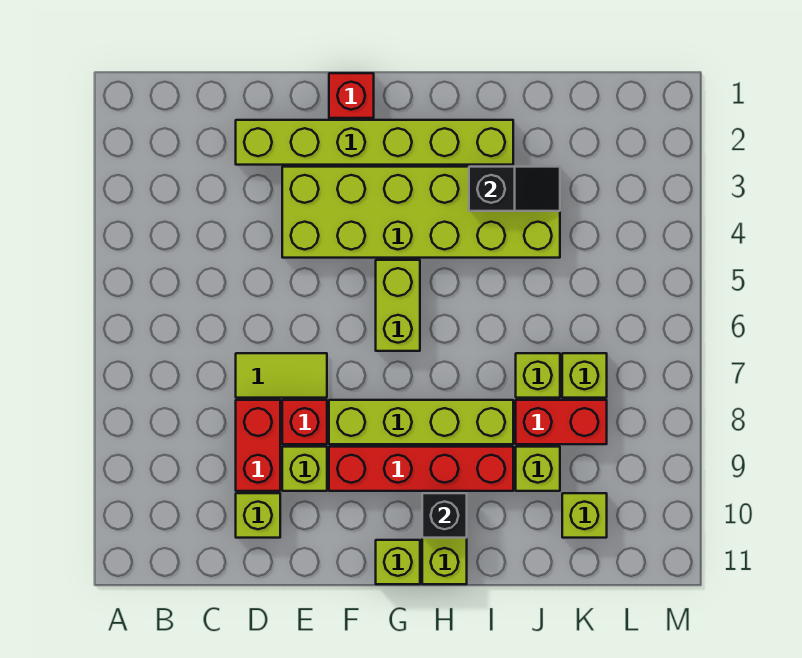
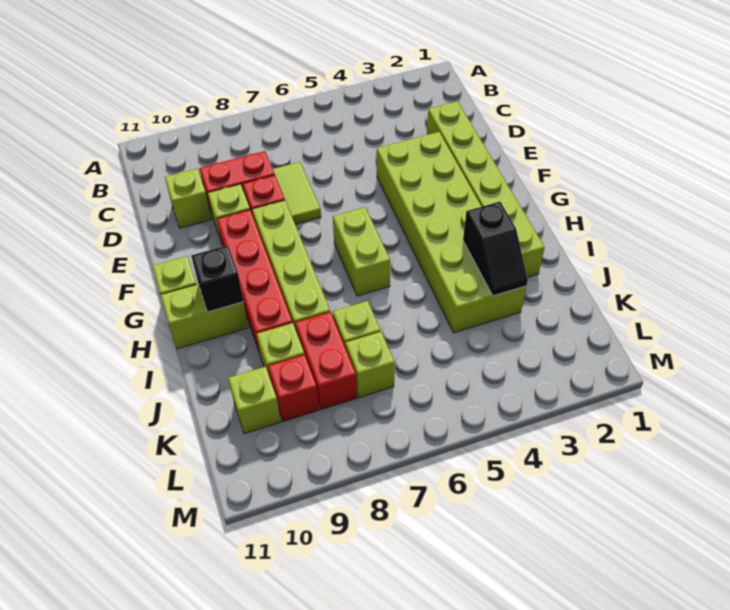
red brick F1 level 1 -> red brick K9 level 1
lime brick G5:G6 level 1 -> lime brick G6:H6 level 1

